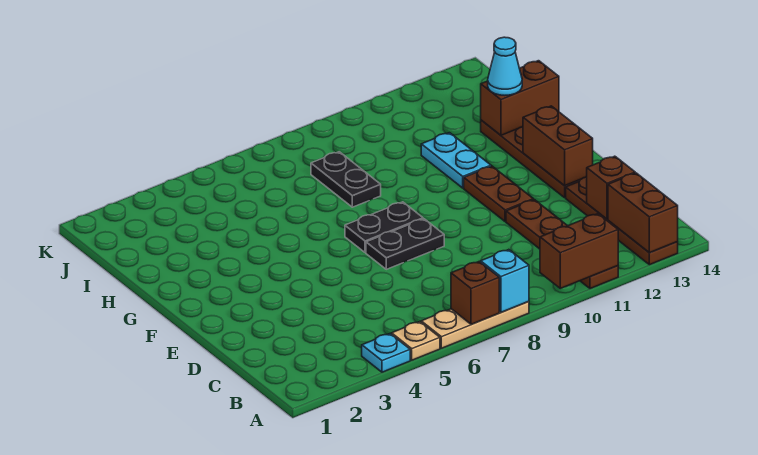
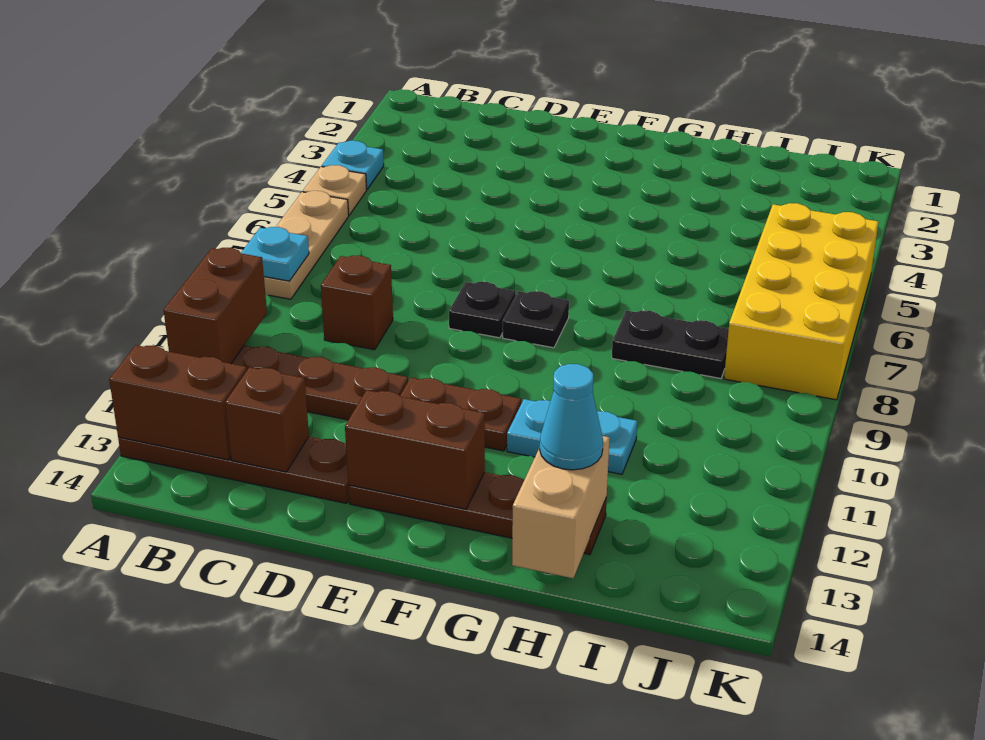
brown brick A7 level 2 -> brown brick C9 level 1
cyan brick A8 level 2 -> cyan plate A8 level 2
black plate E7:E8 level 1 -> black plate E8 level 1
black plate F7:F8 level 1 -> black plate F8 level 1
brown brick H13:H14 level 2 -> tan brick H13:H14 level 2
none -> yellow brick J5:K8 level 1

